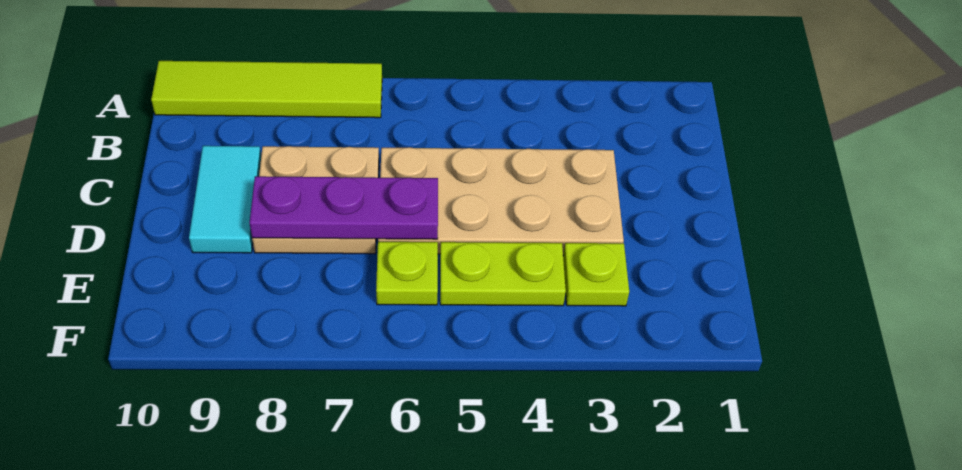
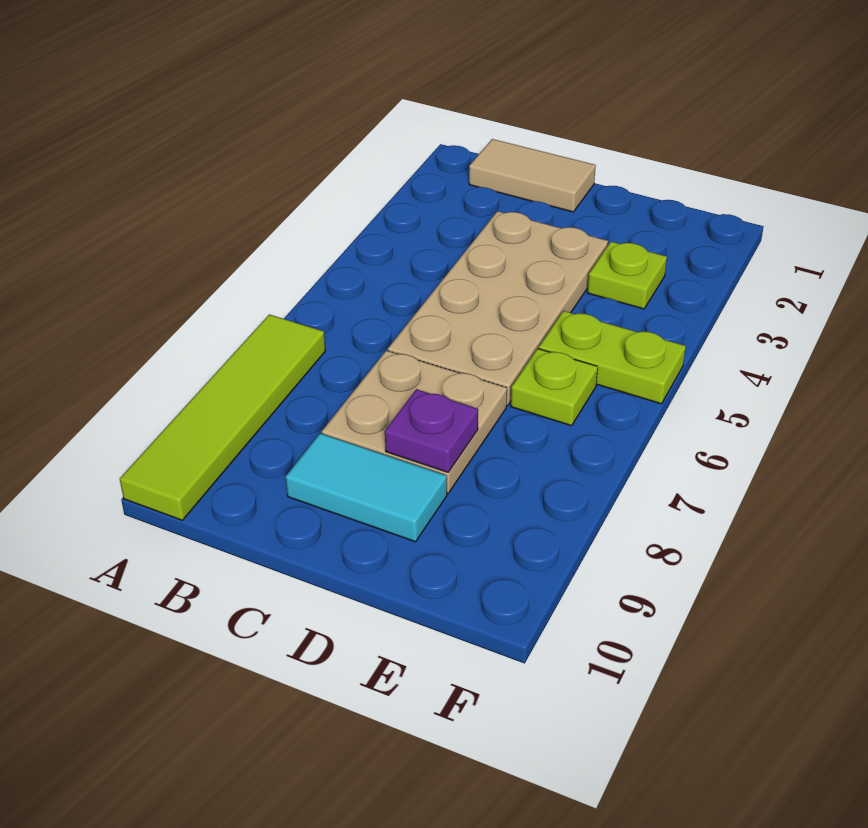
none -> tan tile B1:C1 level 1
purple plate D6:D8 level 2 -> purple plate D8 level 2
lime plate E4:E5 level 1 -> lime plate E5:F5 level 1

